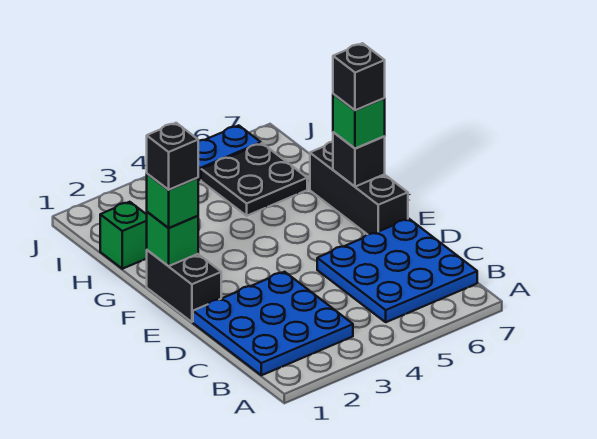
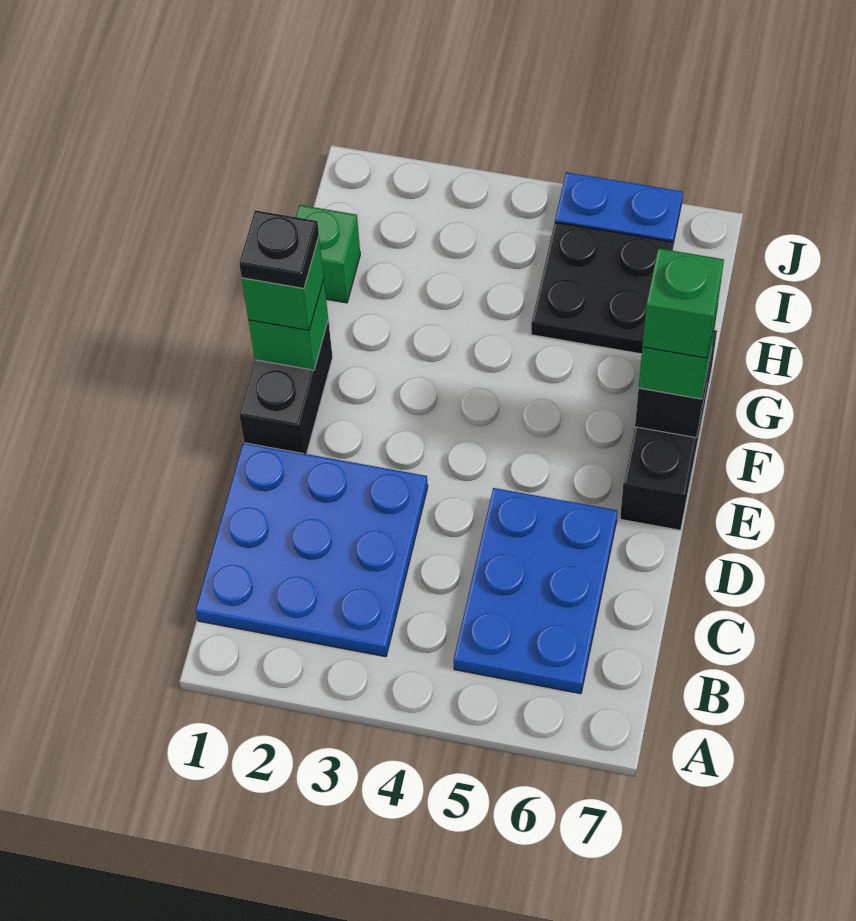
blue plate B5:D7 level 1 -> blue plate B5:D6 level 1
black brick F1 level 4 -> black plate F1 level 4
black brick F7 level 4 -> green brick F7 level 4

